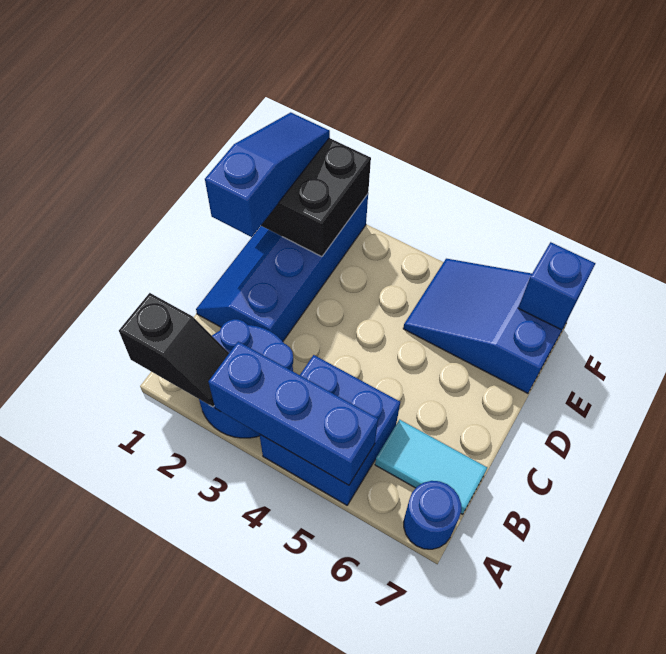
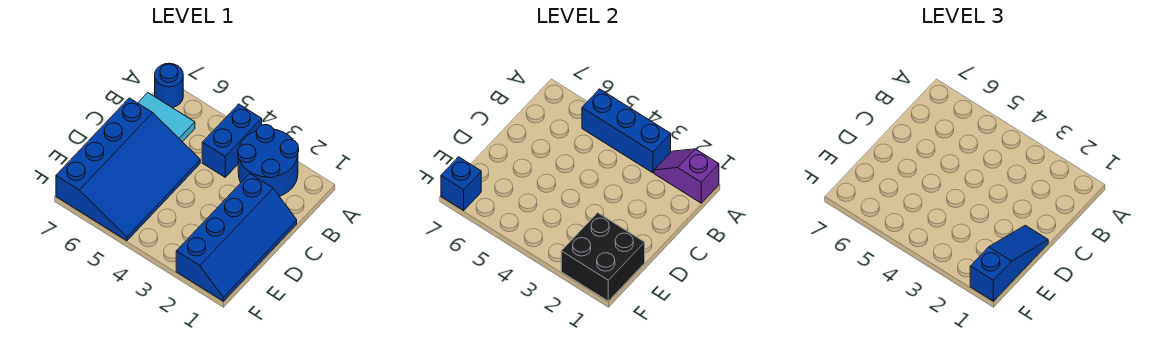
black slope A1:A2 level 2 top 1 -> purple slope A1:A2 level 2 top 1
blue brick A4:B5 level 1 -> blue brick A4:B4 level 1
blue slope D1:F1 level 3 top D -> blue slope D1:F1 level 3 top F
blue slope E5:F7 level 1 top 7 -> blue slope C5:F7 level 1 top 7

